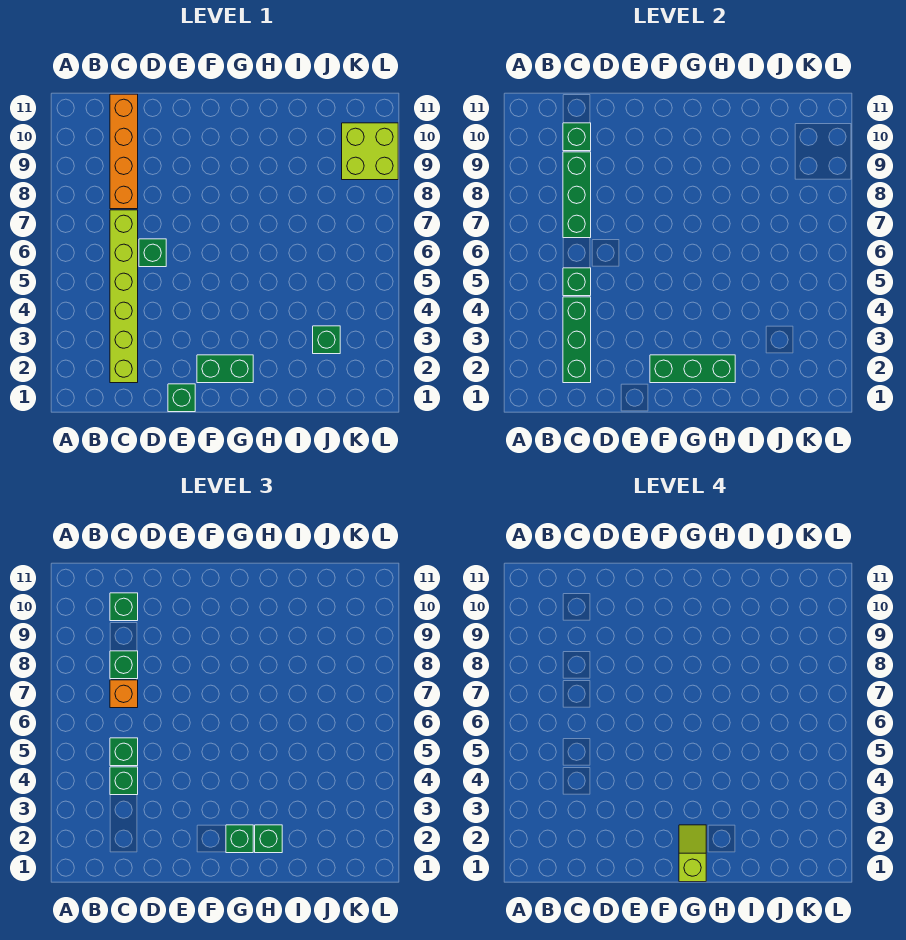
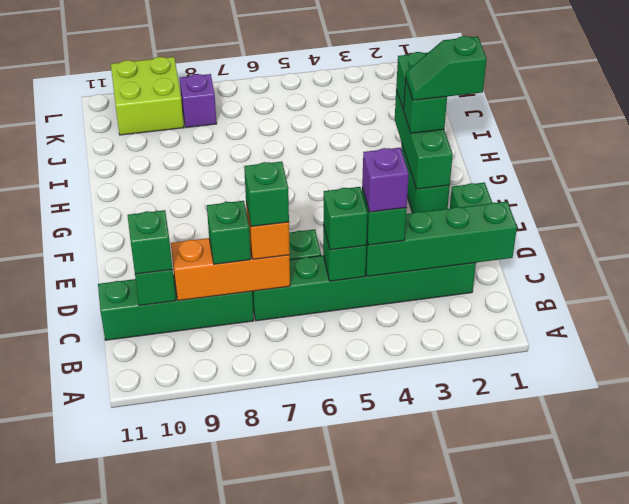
lime brick C2:C7 level 1 -> green brick C2:C7 level 1
green brick C2:C4 level 2 -> green brick C1:C4 level 2
none -> purple brick C4 level 4
green brick C7:C9 level 2 -> orange brick C7:C9 level 2
orange brick C8:C11 level 1 -> green brick C8:C11 level 1
lime slope G1:G2 level 4 top 1 -> green slope G1:G2 level 4 top 1
green brick J3 level 1 -> green brick C7 level 4
none -> purple brick K8 level 1

